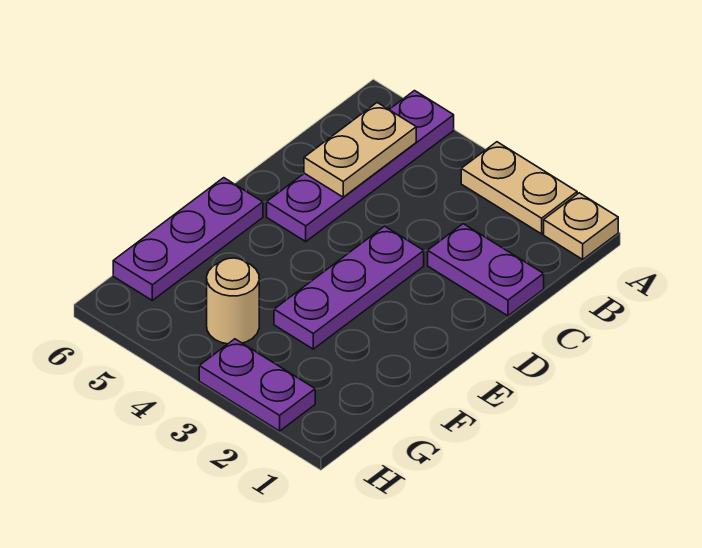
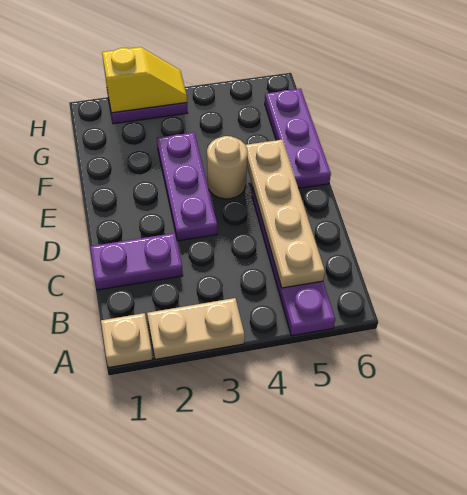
tan plate B5:C5 level 2 -> tan plate B5:E5 level 2
tan round brick G4 level 1 -> tan round brick E4 level 1
none -> yellow slope H2:H3 level 2 top 2

